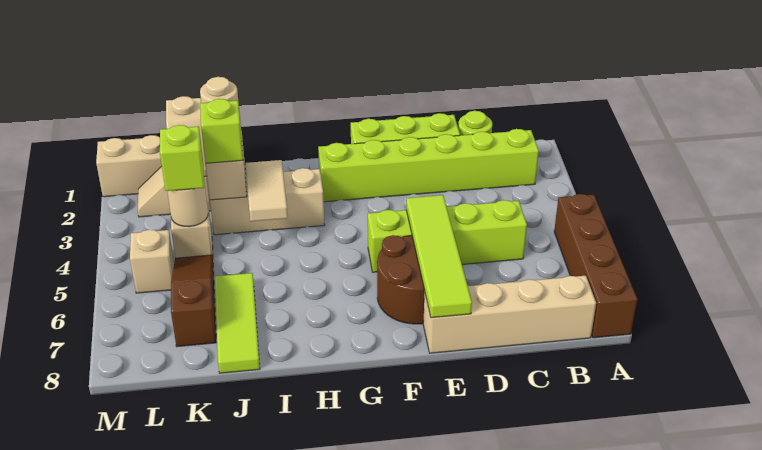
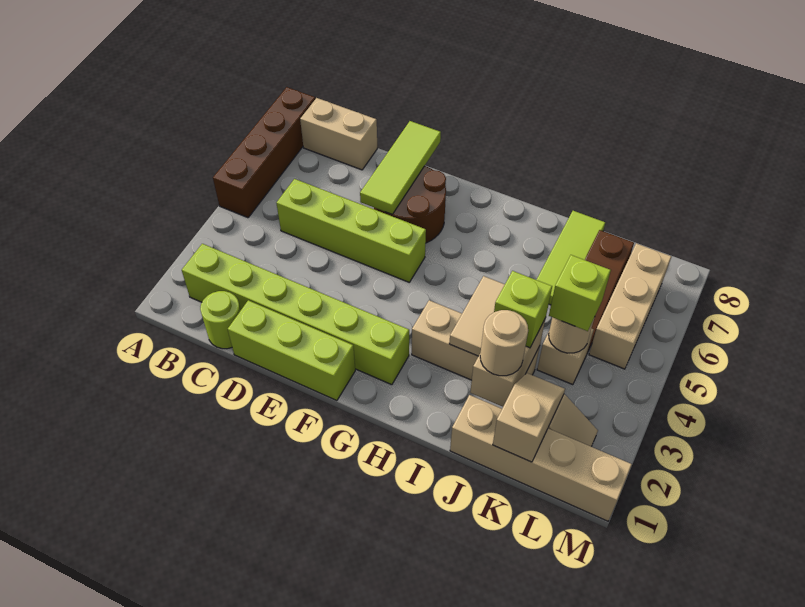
tan brick B8:E8 level 1 -> tan brick B8:C8 level 1
lime tile E5:E8 level 2 -> lime tile E6:E8 level 2
tan brick L5 level 1 -> tan brick L5:L7 level 1

